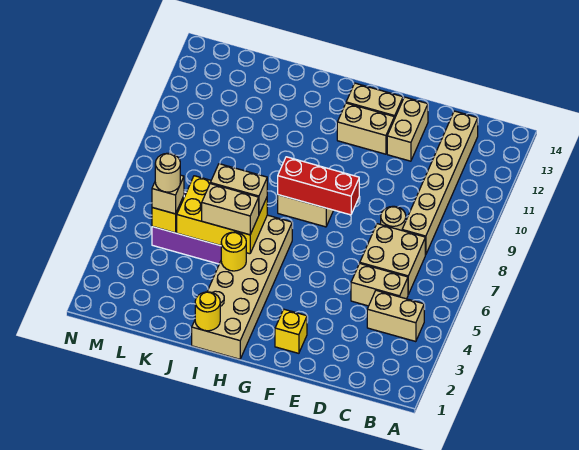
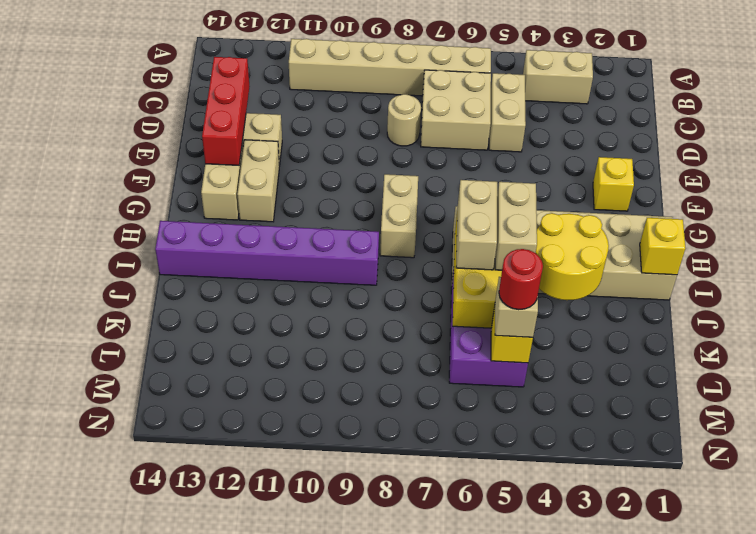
tan brick B4:C4 level 1 -> tan brick B3:B4 level 1
tan brick C8:C13 level 1 -> tan brick B6:B11 level 1
red brick F8:H8 level 2 -> red brick D13:F13 level 2
yellow round brick I1 level 2 -> yellow brick I1 level 2
yellow round brick I4 level 2 -> yellow round brick I3:J4 level 2
none -> purple brick I9:I14 level 1
tan round brick L5 level 4 -> red round brick L5 level 4

